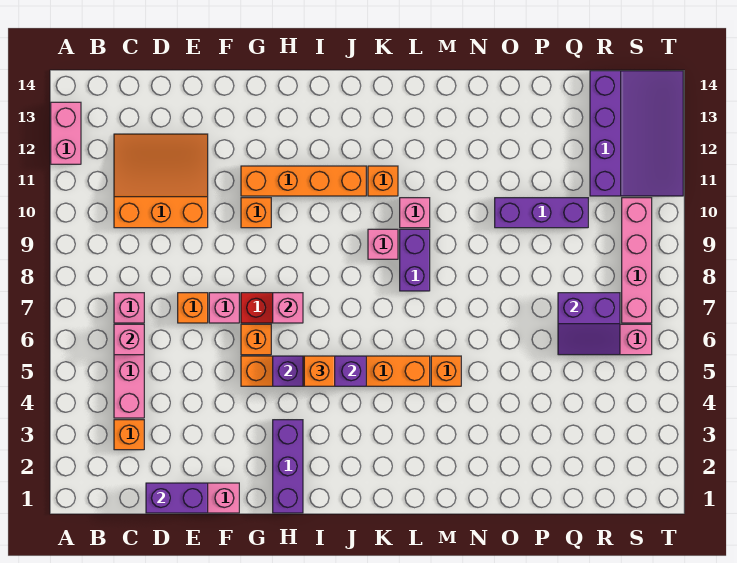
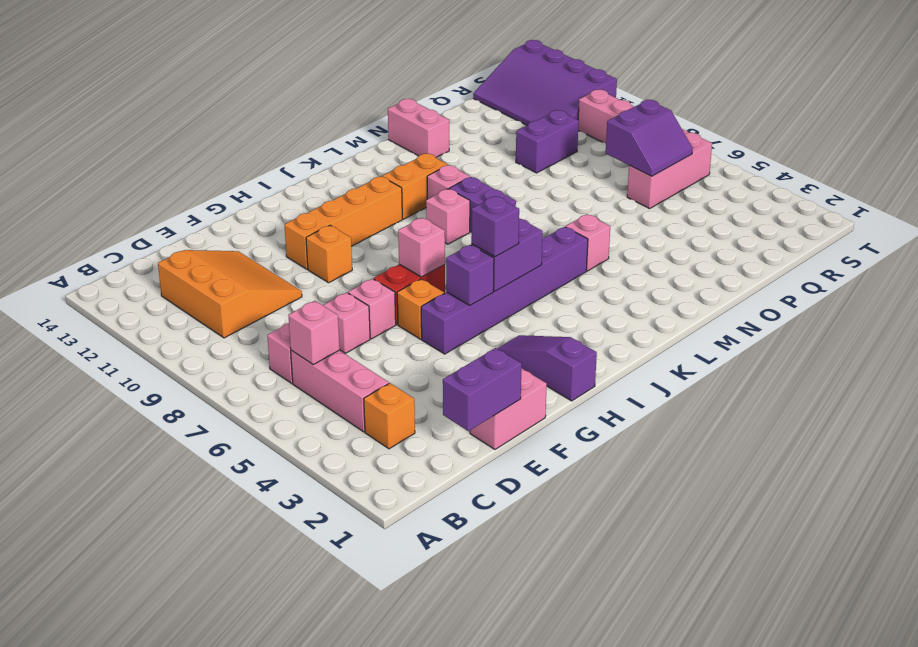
pink brick A12:A13 level 1 -> pink brick N13:N14 level 1
orange slope C10:E12 level 1 top 10 -> orange slope C10:E12 level 1 top C
orange brick E7 level 1 -> pink brick E7 level 1
orange brick G5:L5 level 1 -> purple brick G5:L5 level 1
purple brick H1:H3 level 1 -> purple slope H1:H3 level 1 top 1
orange brick I5 level 3 -> purple brick I5 level 3
orange brick K11 level 1 -> orange brick K11:L11 level 1
orange brick M5 level 1 -> pink brick M5 level 1
purple brick O10:Q10 level 1 -> purple brick P10:Q10 level 1
purple slope R11:T14 level 1 top R -> purple slope R11:T14 level 1 top T

